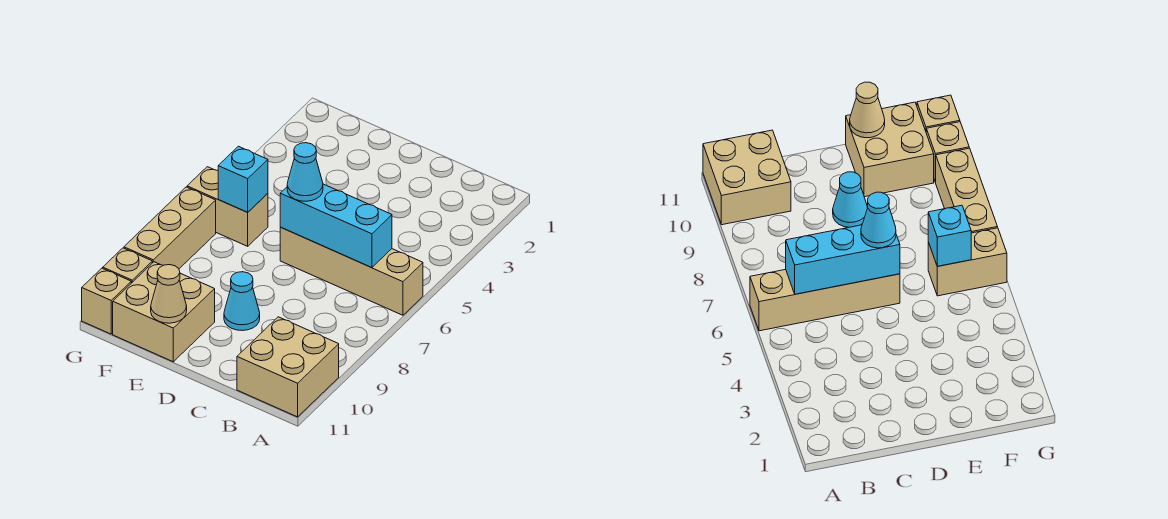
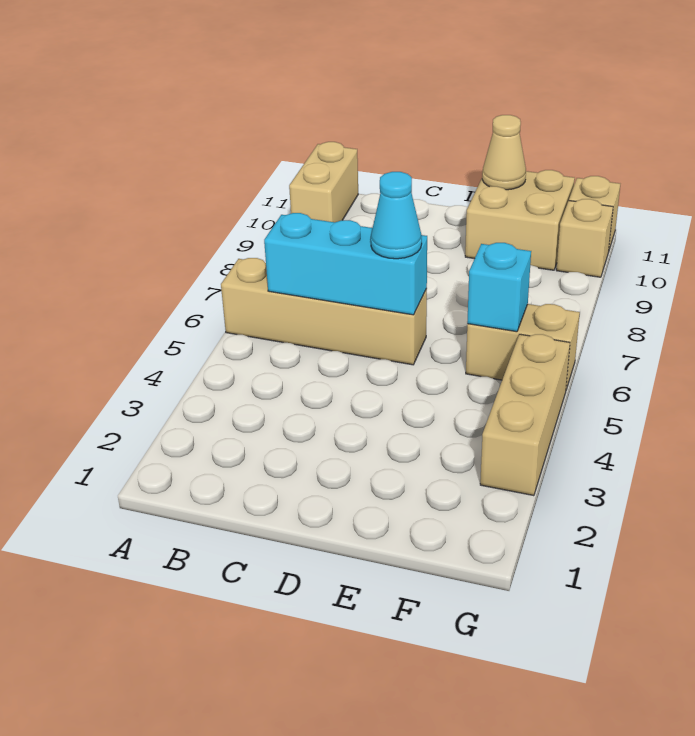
tan brick A10:B11 level 1 -> tan brick A10:A11 level 1
cyan cone D9 level 1 -> none
tan brick G7:G9 level 1 -> tan brick G3:G5 level 1

